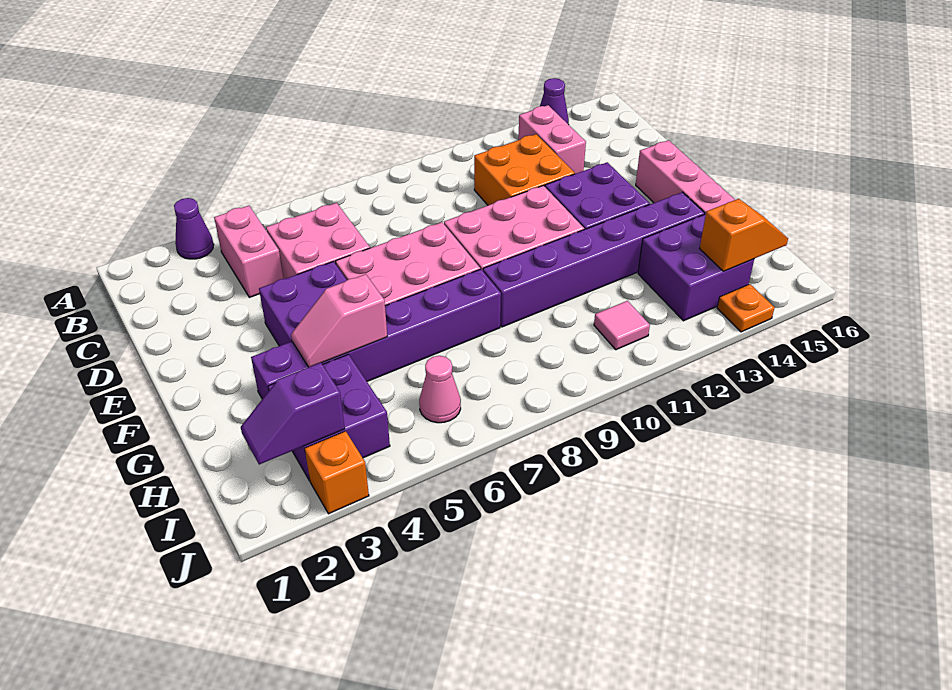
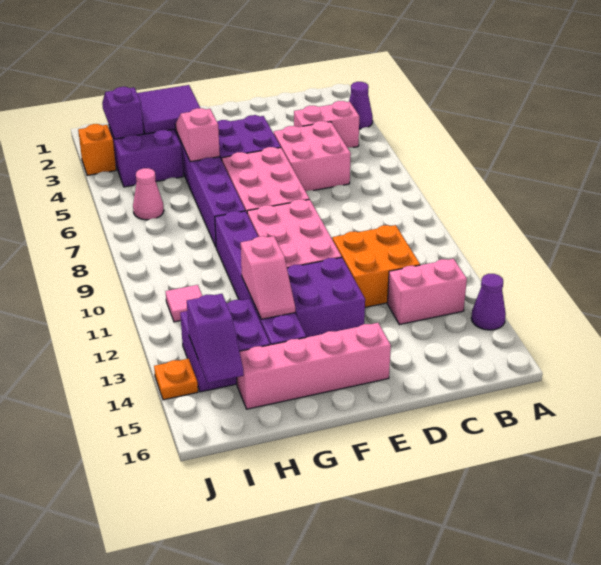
none -> purple tile G2:H3 level 2
none -> pink slope G12:G13 level 2 top 12
orange slope I14:I15 level 2 top 14 -> purple slope I14:I15 level 2 top 14

